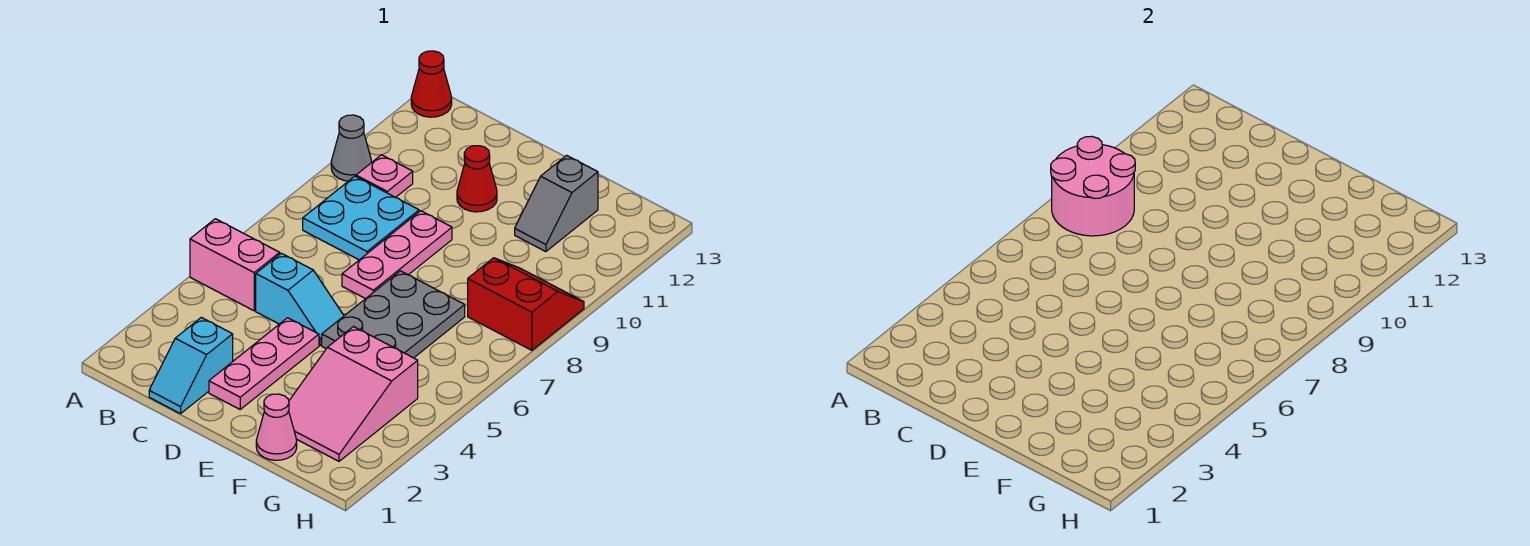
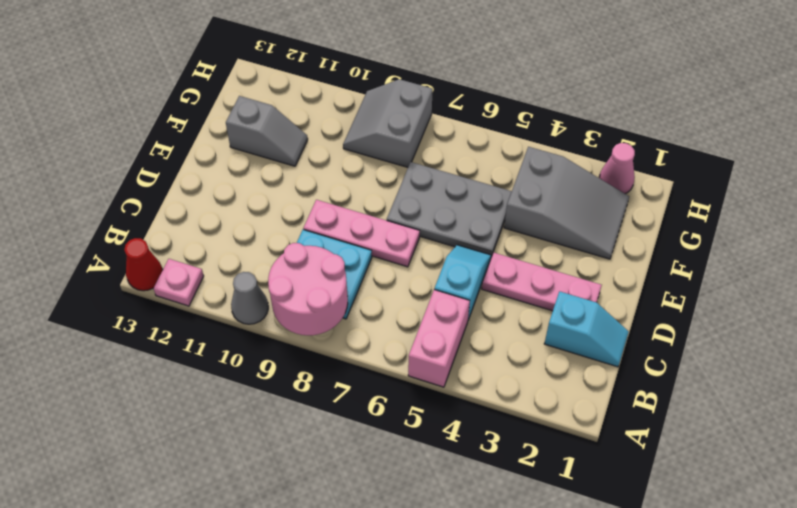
pink plate B10 level 1 -> pink plate A12 level 1
red cone D11 level 1 -> none
pink cone F1 level 1 -> pink cone H2 level 1
pink slope F2:G4 level 1 top 4 -> grey slope F2:G4 level 1 top 4
red slope G8:H9 level 1 top 8 -> grey slope G8:H9 level 1 top 8

